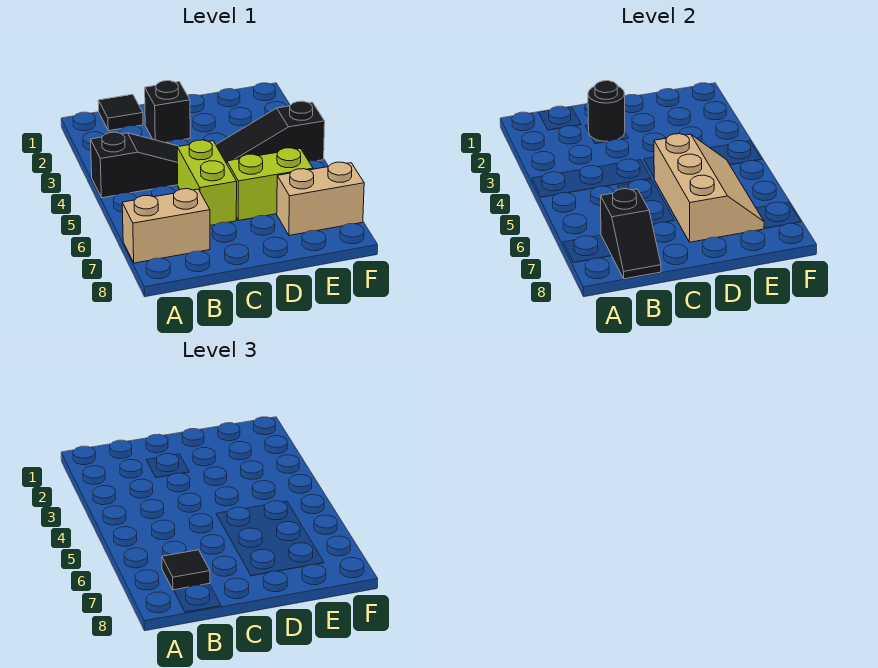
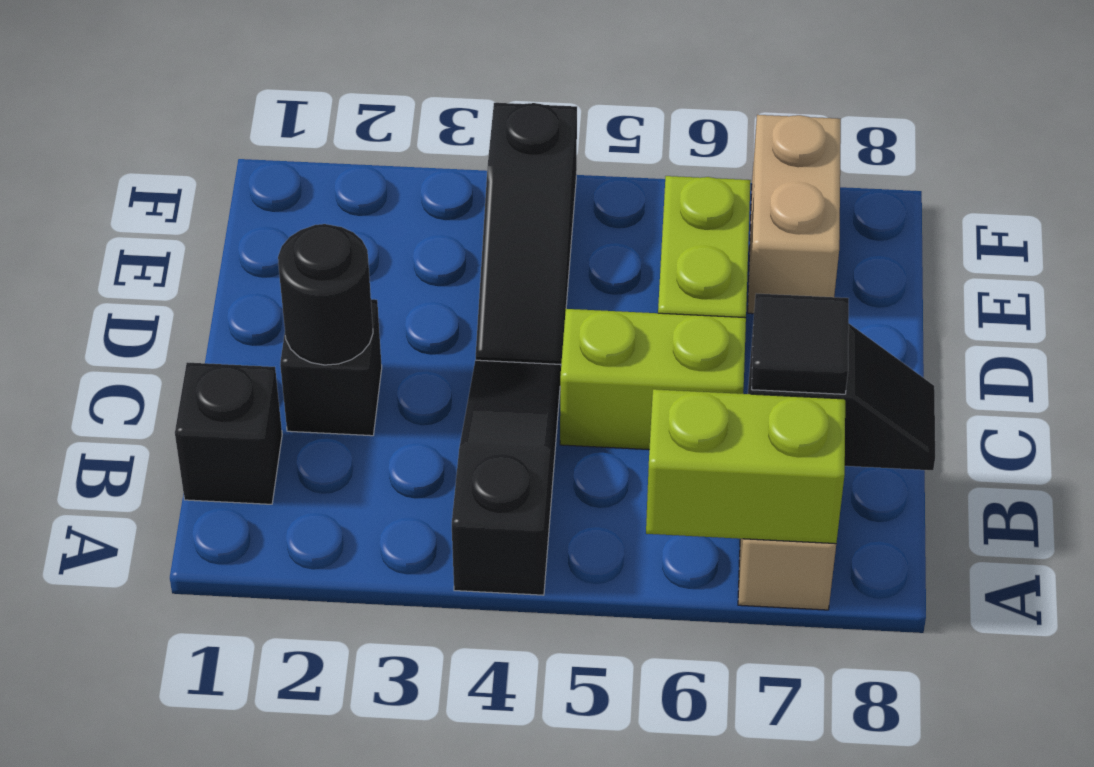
none -> lime brick A6:A7 level 2
black tile B1 level 1 -> black brick B1 level 1
tan slope D5:E7 level 2 top D -> none

